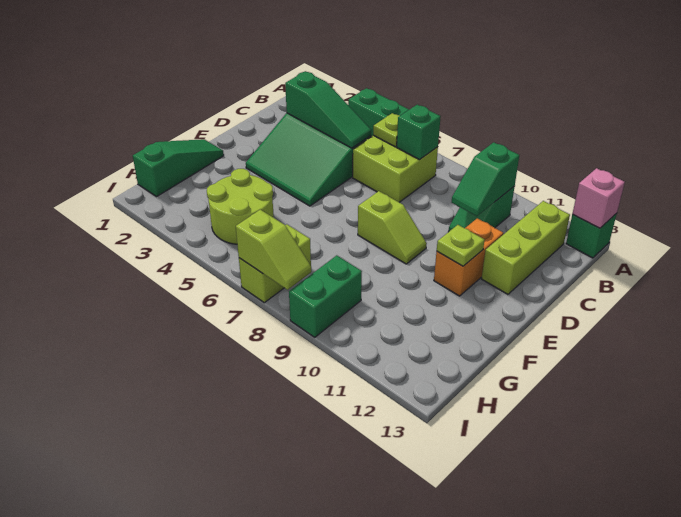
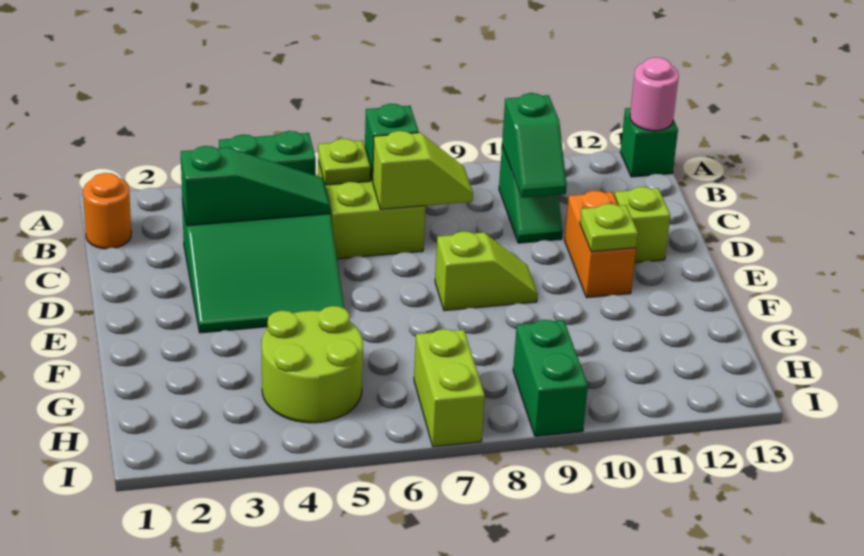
pink brick A13 level 2 -> pink round brick A13 level 2
none -> orange round brick B1 level 1
lime brick B12:D12 level 1 -> lime brick D12 level 1
green slope F1:H1 level 1 top H -> none
lime slope I7:I8 level 2 top 7 -> lime slope C7:C8 level 2 top 7

